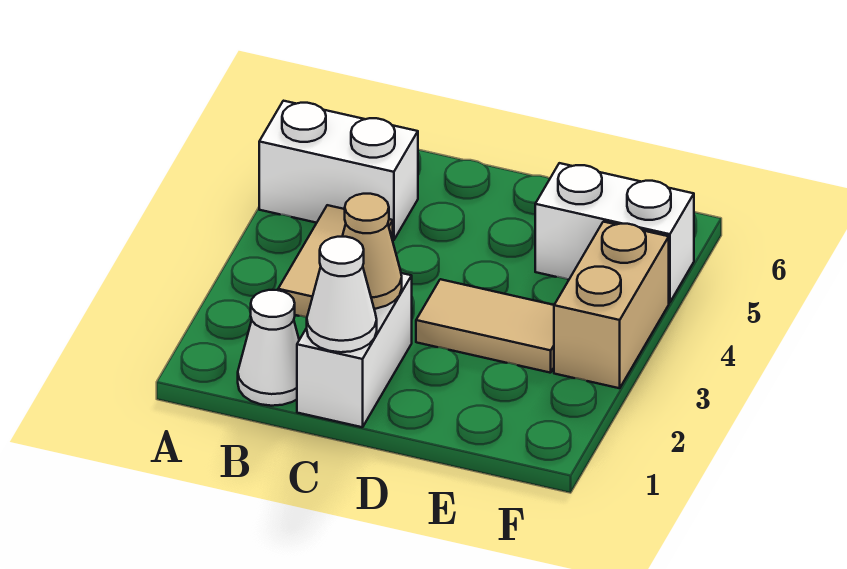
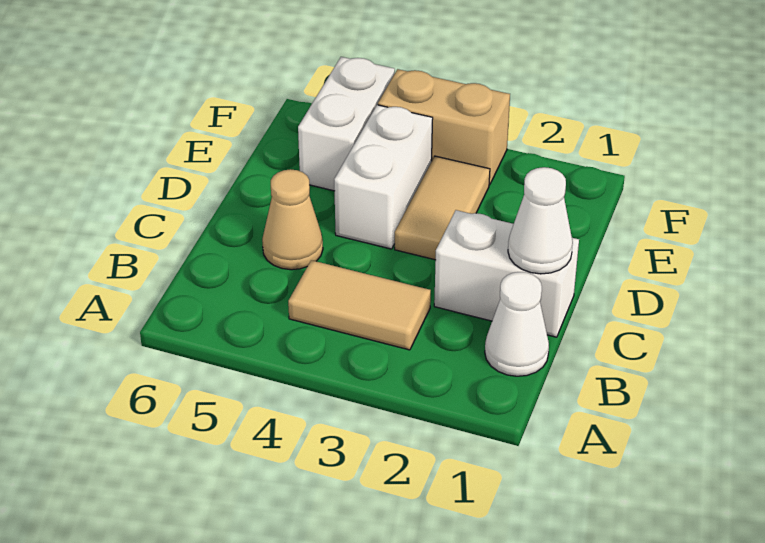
white brick A5:B5 level 1 -> white brick D4:E4 level 1
tan cone C2 level 2 -> tan cone C5 level 1

